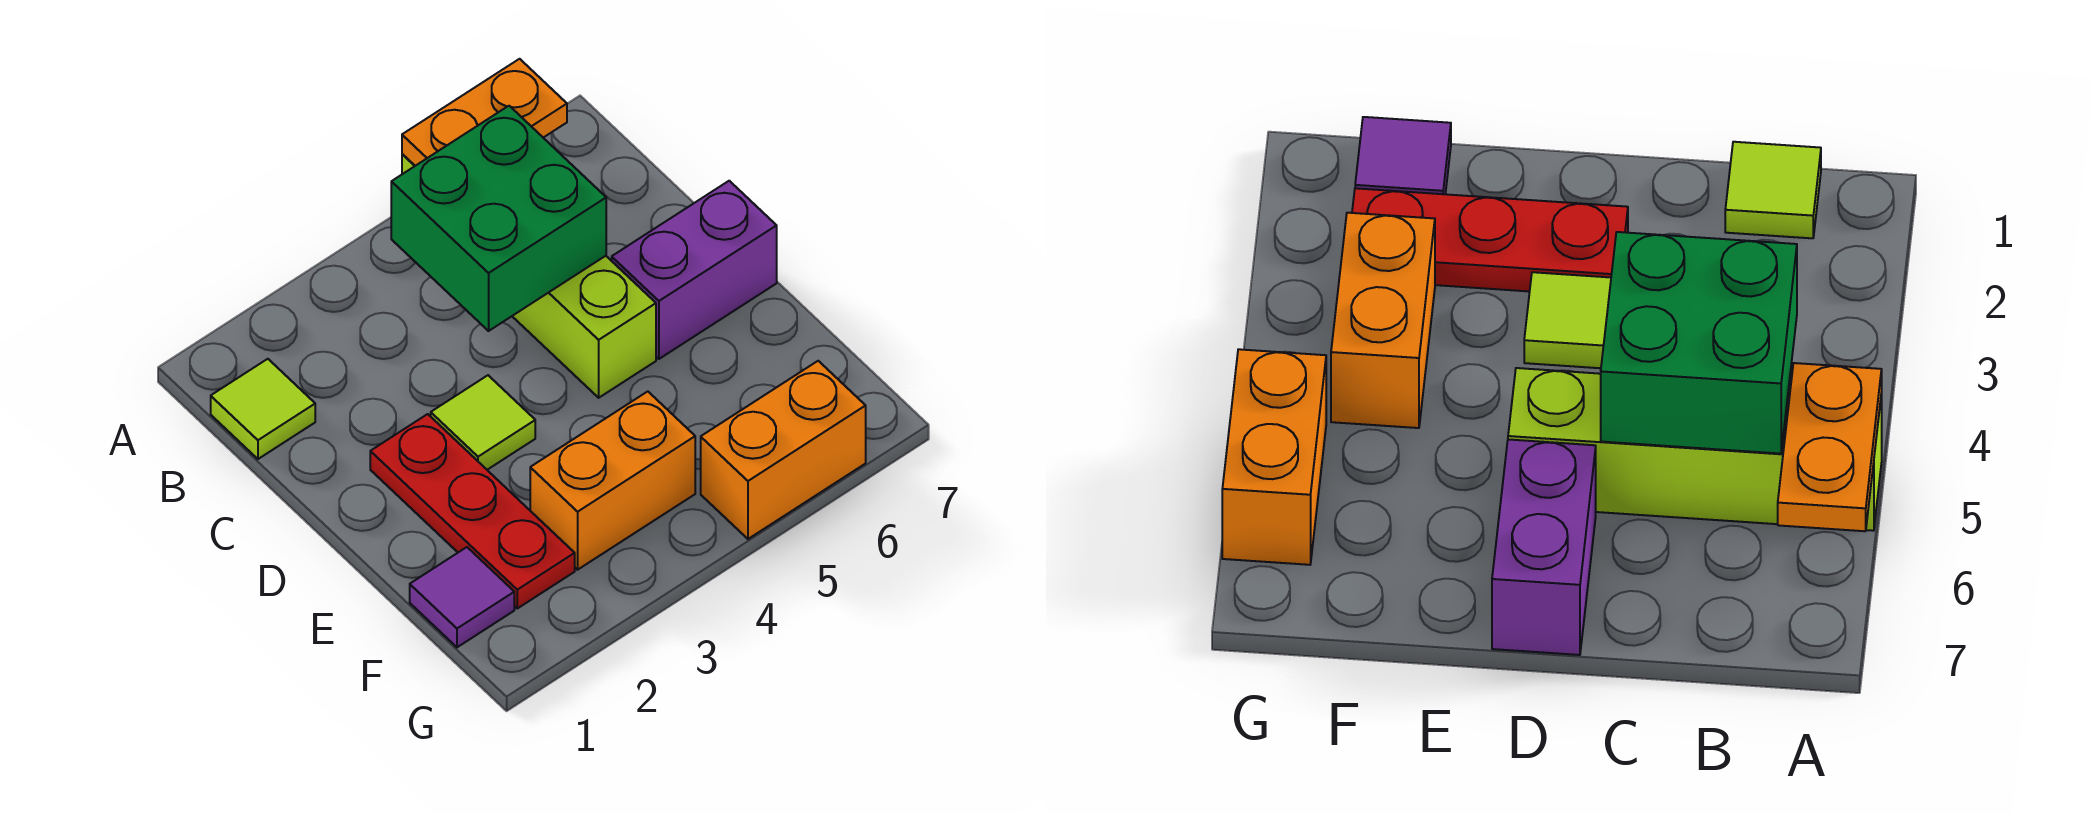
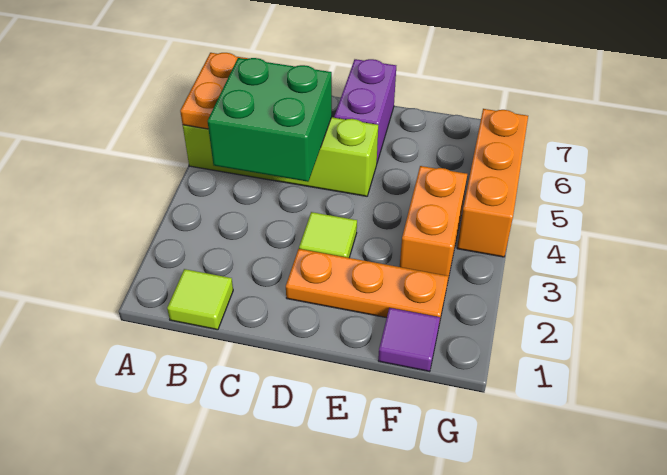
red plate D2:F2 level 1 -> orange plate D2:F2 level 1
orange brick G5:G6 level 1 -> orange brick G4:G6 level 1

